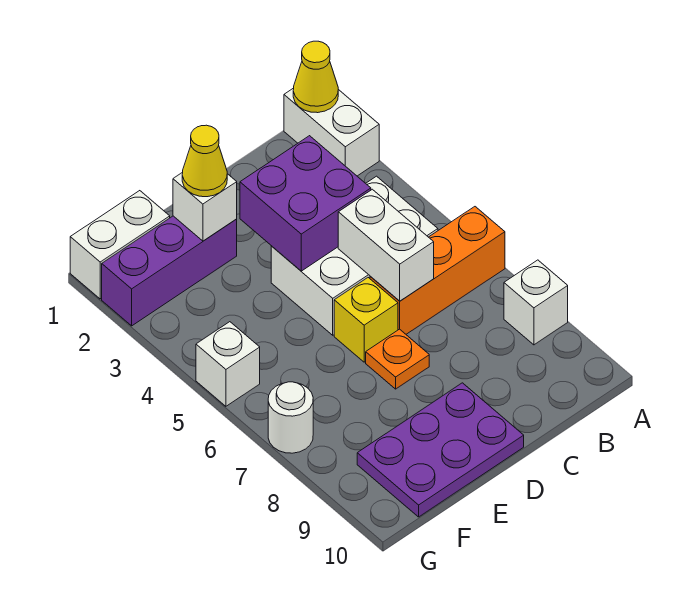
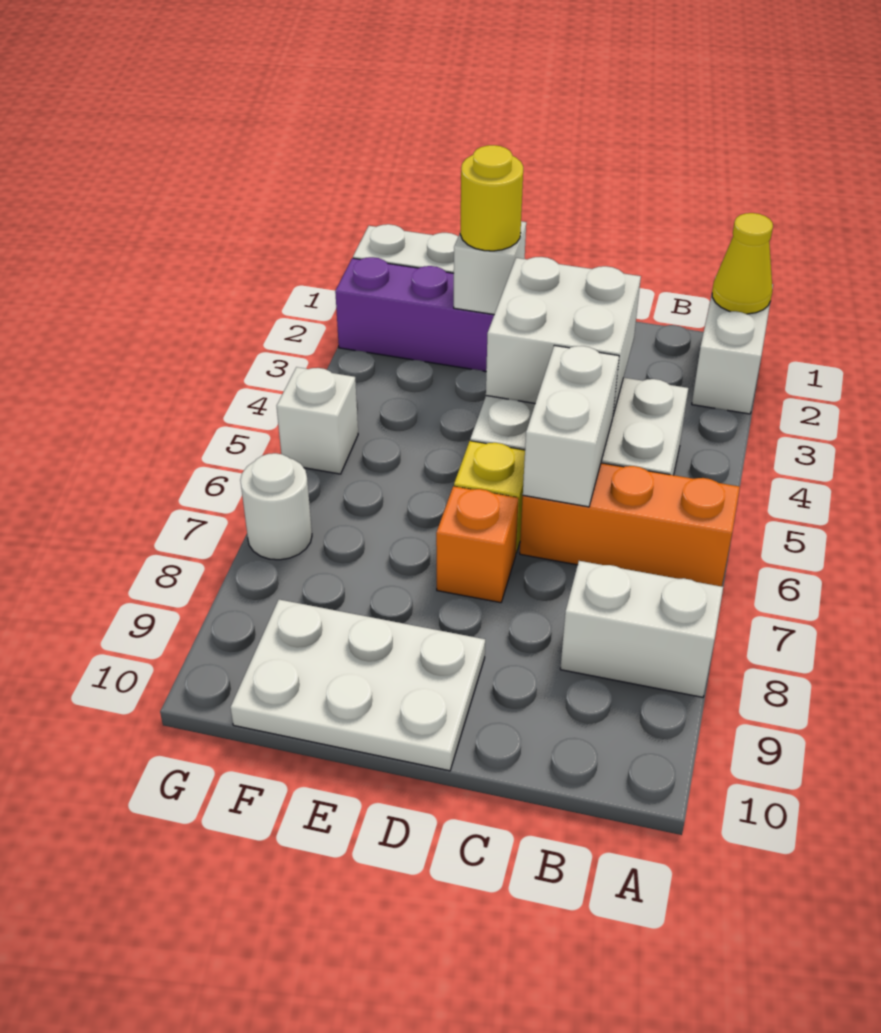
white brick A8 level 1 -> white brick A8:B8 level 1
purple brick C3:D4 level 2 -> white brick C3:D4 level 2
orange plate D7 level 1 -> orange brick D7 level 1
purple plate D9:F10 level 1 -> white plate D9:F10 level 1
yellow cone E2 level 3 -> yellow round brick E2 level 3

